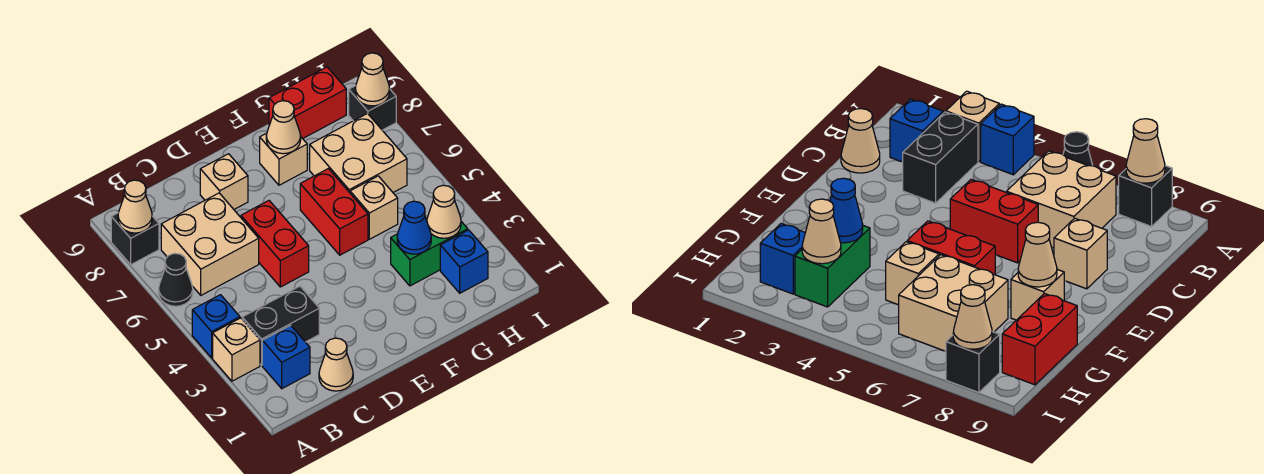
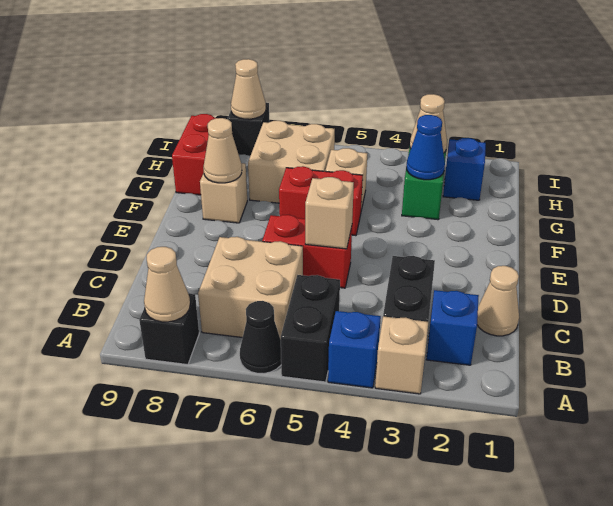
none -> black brick A5:B5 level 1
tan brick D8 level 1 -> tan brick D5 level 2

